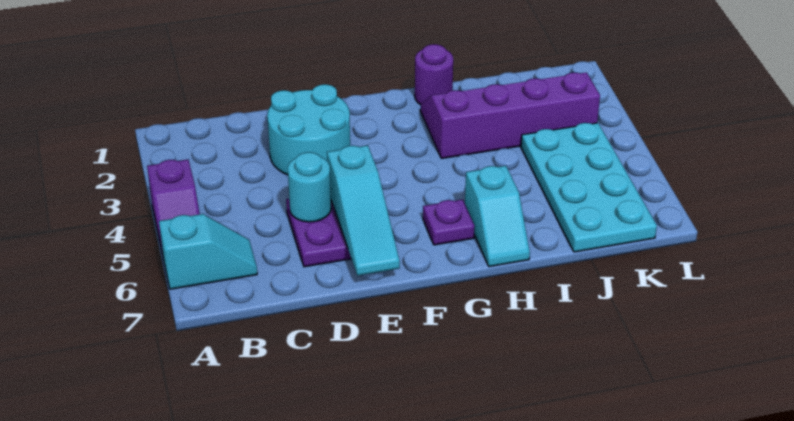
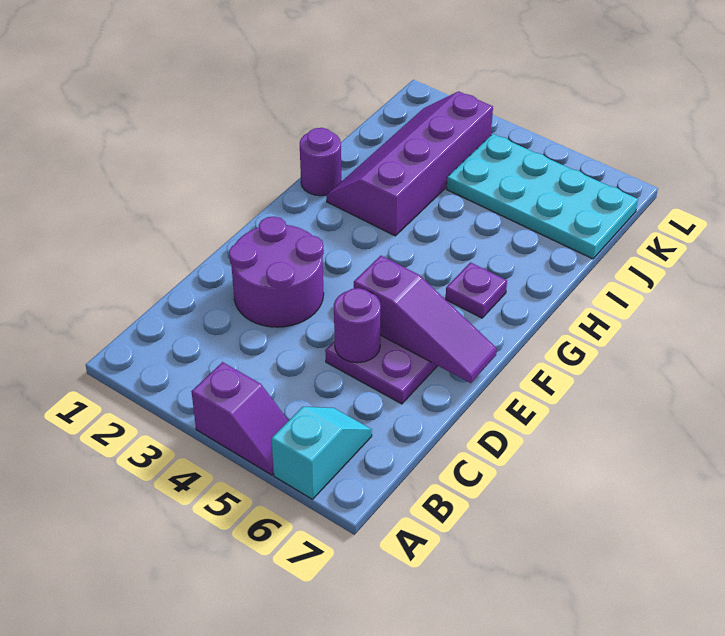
cyan round brick D2:E3 level 1 -> purple round brick D2:E3 level 1
cyan round brick D5 level 2 -> purple round brick D5 level 2
cyan slope E5:E7 level 2 top 5 -> purple slope E5:E7 level 2 top 5
cyan slope H6:H7 level 1 top 6 -> none

